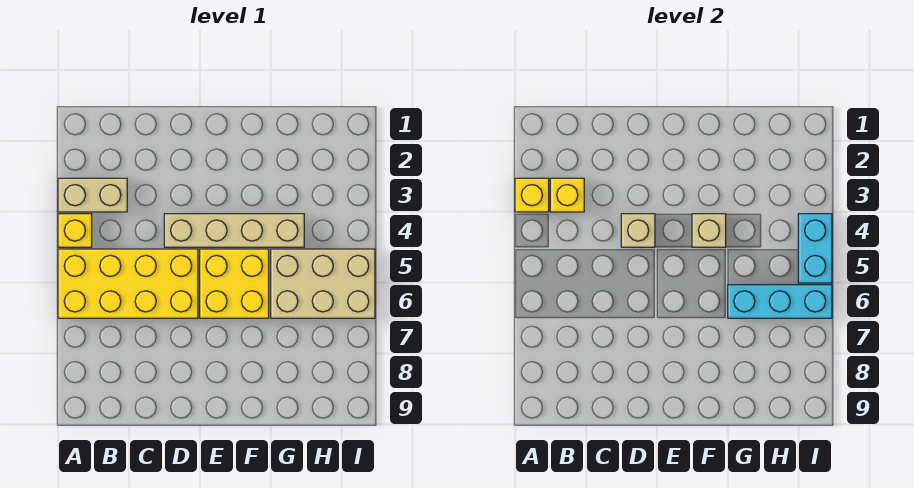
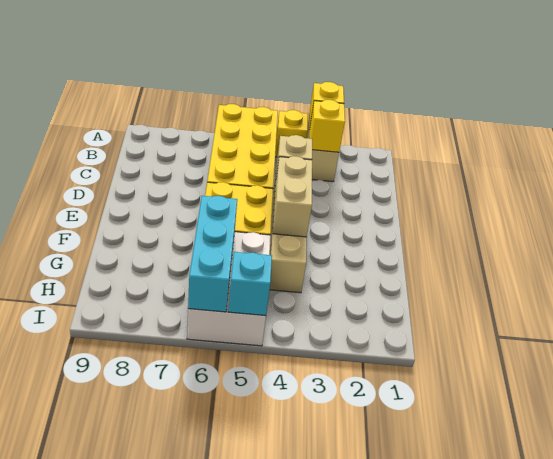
tan brick F4 level 2 -> tan brick E4:F4 level 2
tan brick G5:I6 level 1 -> white brick G5:I6 level 1
cyan brick I4:I5 level 2 -> cyan brick I5 level 2

